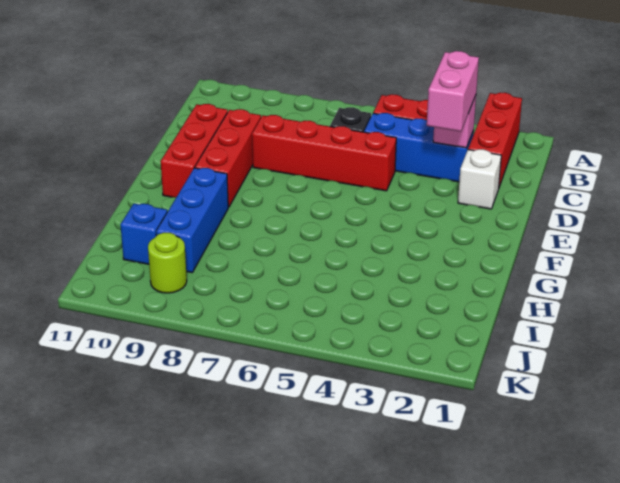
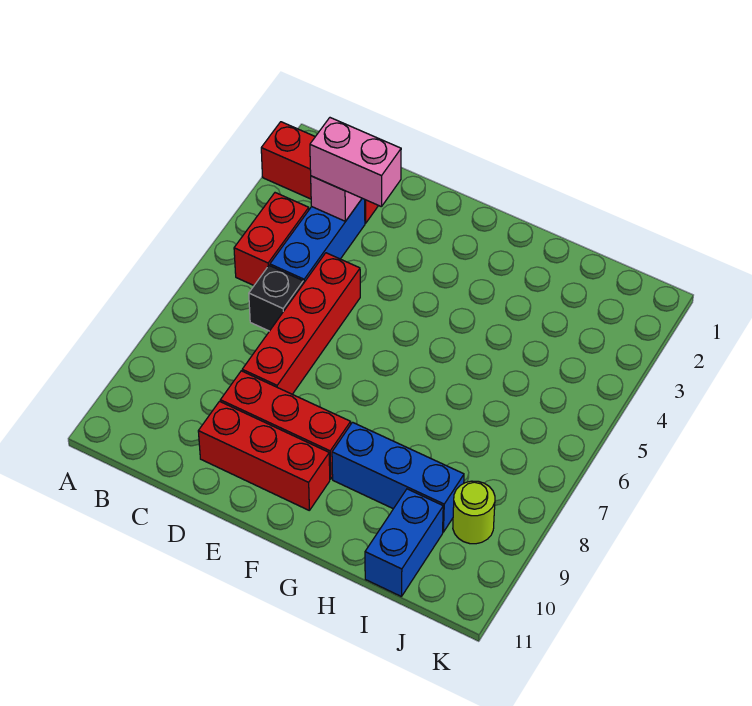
white brick D2 level 1 -> none
blue brick I10 level 1 -> blue brick I10:I11 level 1

